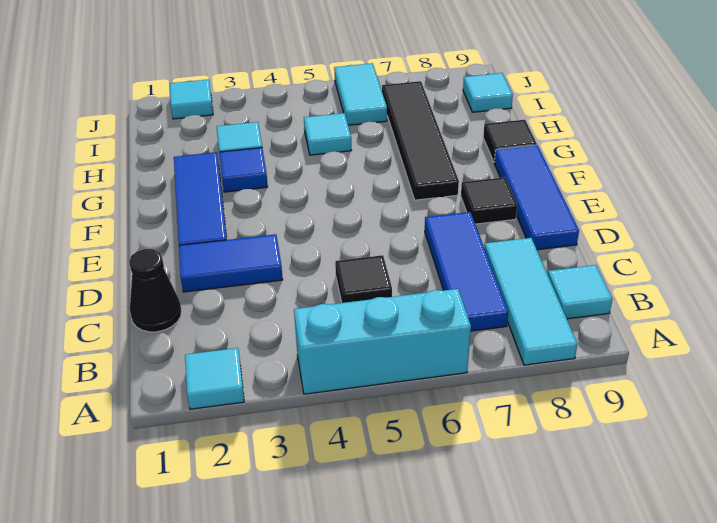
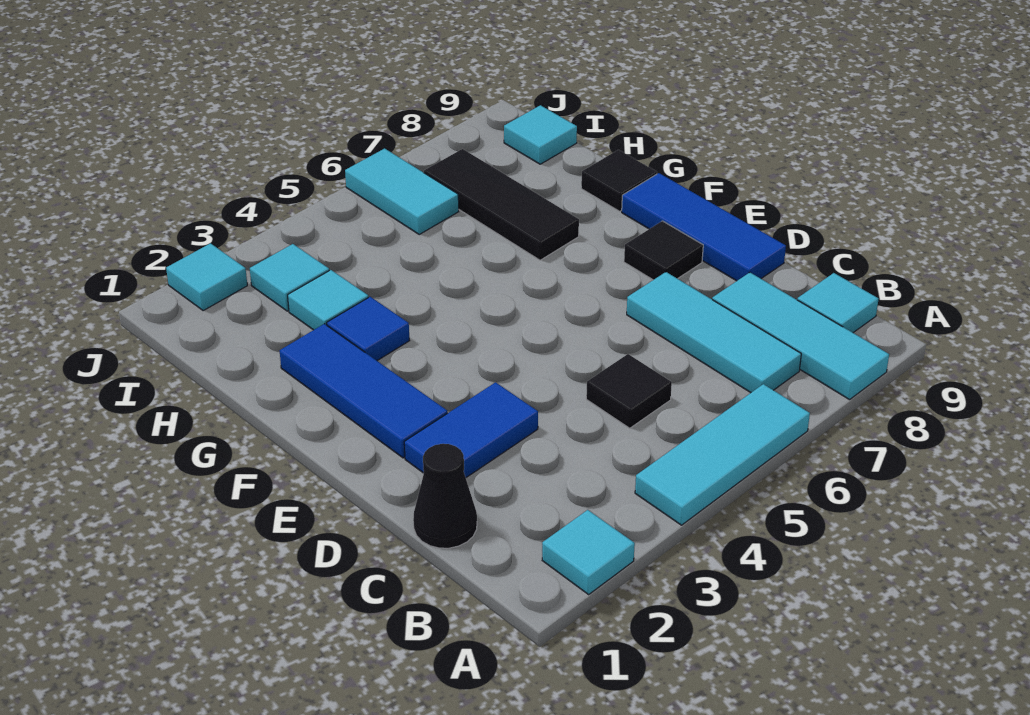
cyan brick A4:A6 level 1 -> cyan tile A4:A6 level 1
blue tile B7:D7 level 1 -> cyan tile B7:D7 level 1
black tile F7:I7 level 1 -> black tile G7:I7 level 1
cyan tile H5 level 1 -> cyan tile I3 level 1

